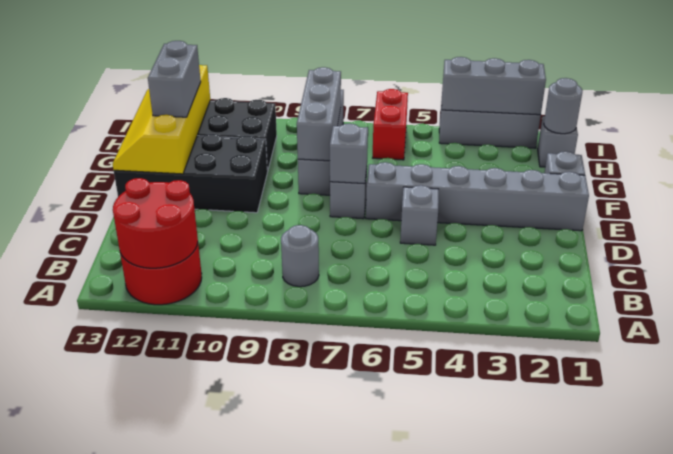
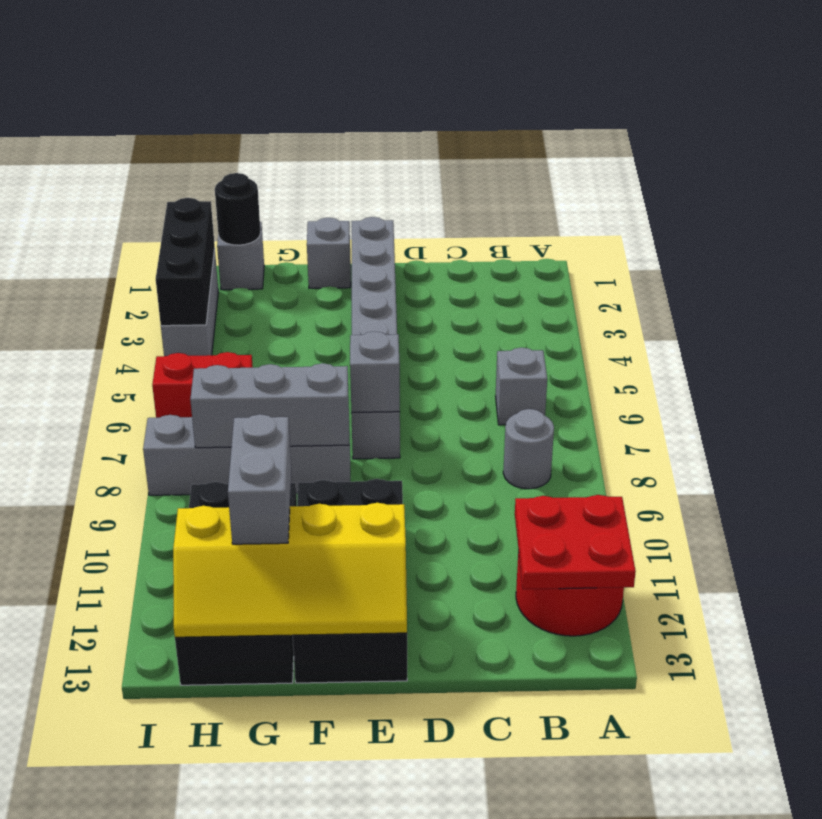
red round brick A11:B12 level 2 -> red plate A11:B12 level 2
grey brick D5 level 1 -> grey brick B6 level 1
grey brick F12:G12 level 3 -> grey brick G11:G12 level 3
grey round brick H1 level 2 -> black round brick H1 level 2
grey brick I2:I4 level 2 -> black brick I2:I4 level 2

